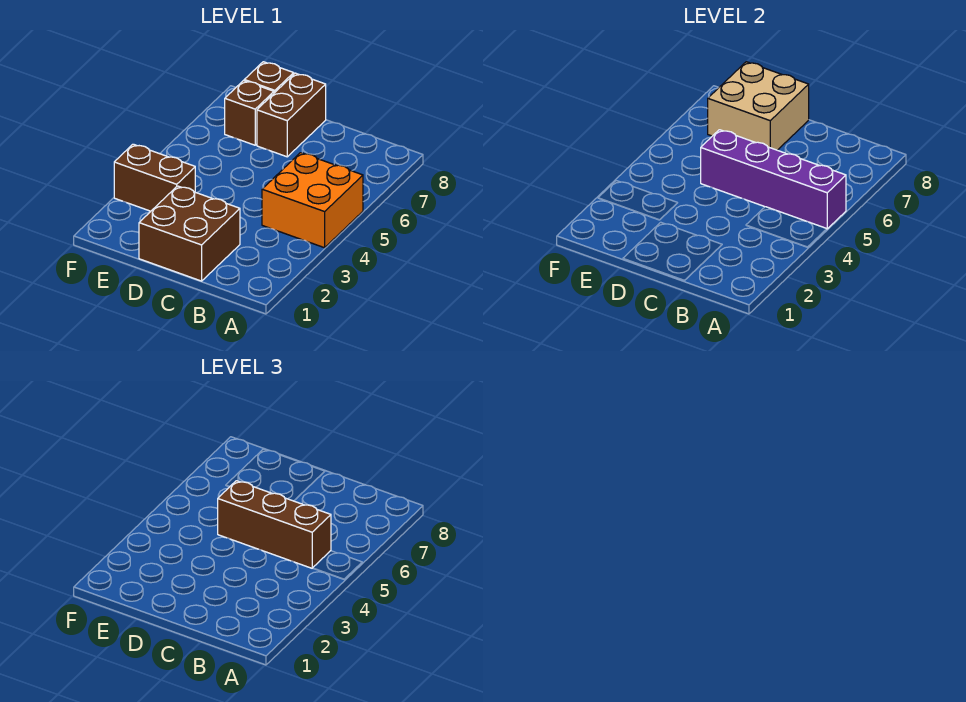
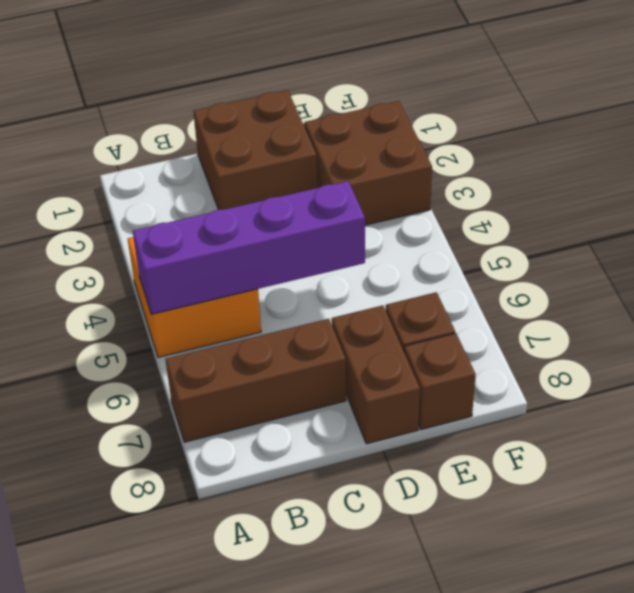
brown brick B5:D5 level 3 -> brown brick A7:C7 level 1
tan brick D7:E8 level 2 -> none
brown brick E3:F3 level 1 -> brown brick E2:F3 level 1

